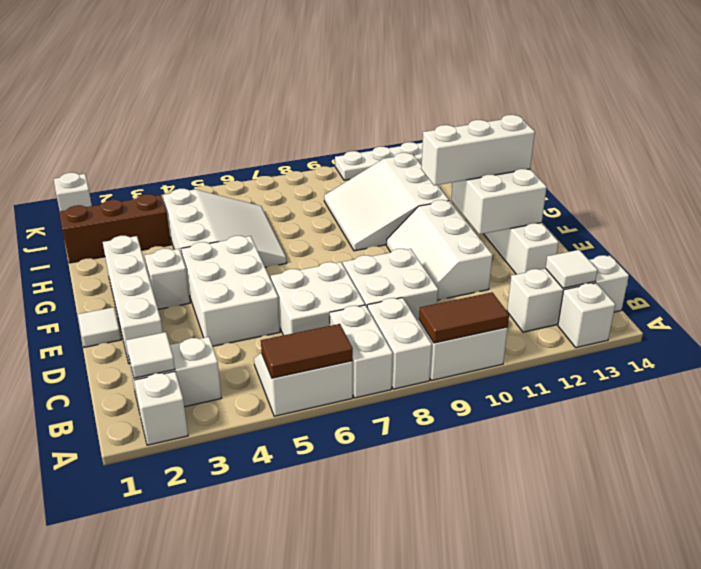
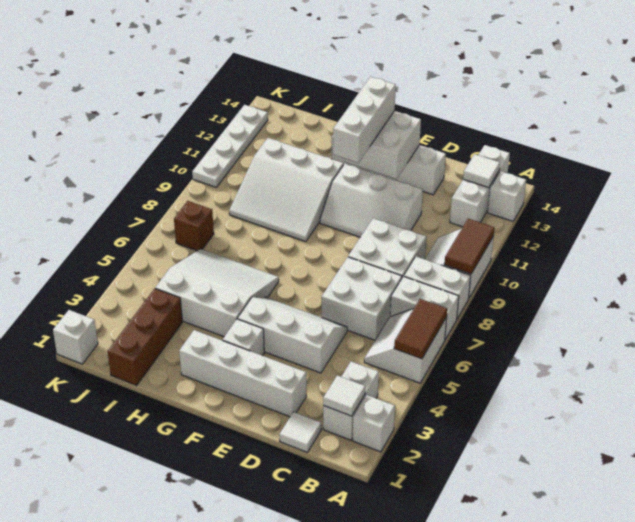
white brick D4:F5 level 1 -> white slope D4:F5 level 1 top 4
white tile E1 level 1 -> white tile C1 level 1
none -> brown brick J7 level 1

